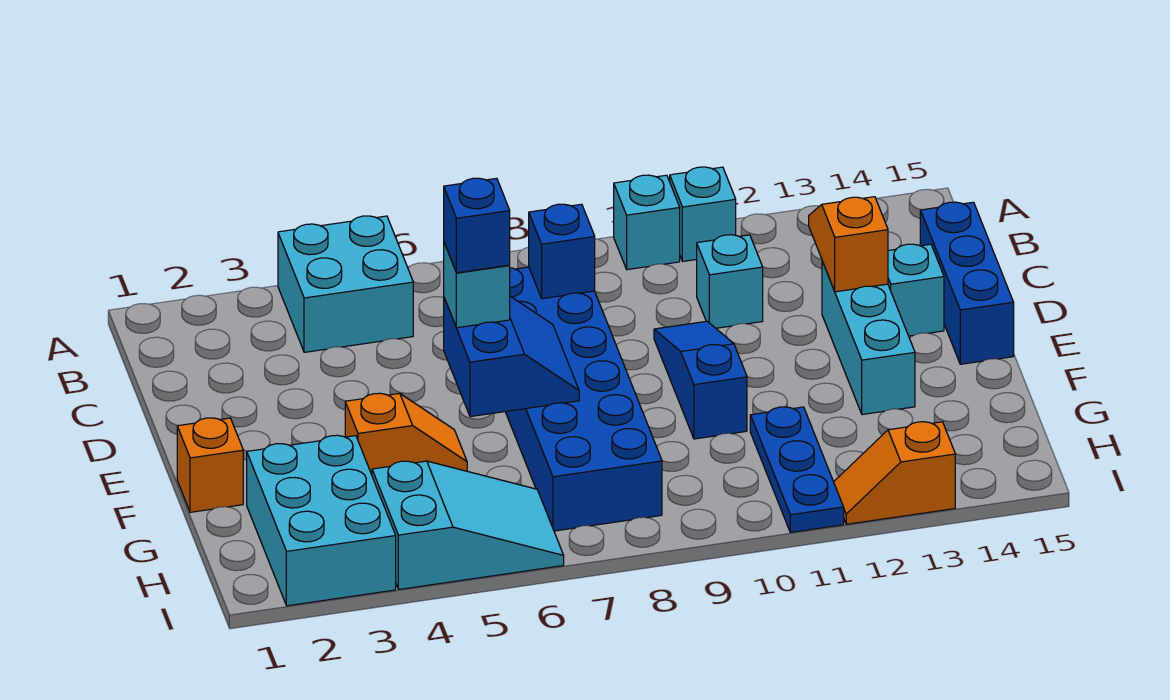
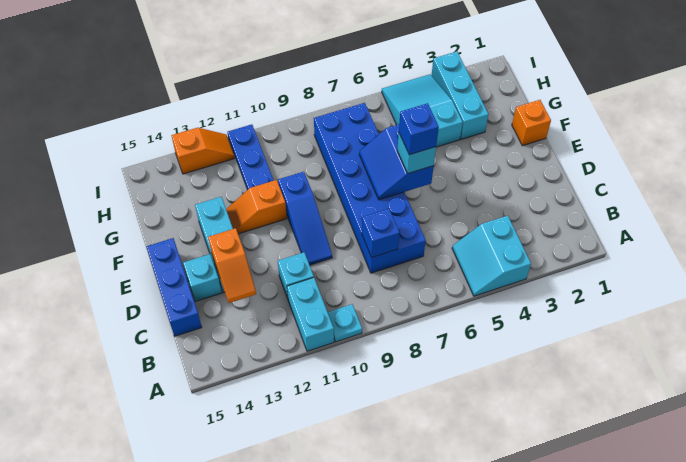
cyan brick A4:B5 level 1 -> cyan slope A4:B5 level 1 top 4
cyan brick A10 level 1 -> cyan plate A10 level 1
cyan brick A11 level 1 -> cyan brick A11:B11 level 1
orange slope F4:F5 level 1 top 4 -> orange slope F11:F12 level 1 top 11
cyan brick G2:I3 level 1 -> cyan brick G3:I3 level 1
cyan slope H4:I6 level 1 top 4 -> cyan slope G4:I5 level 1 top G

